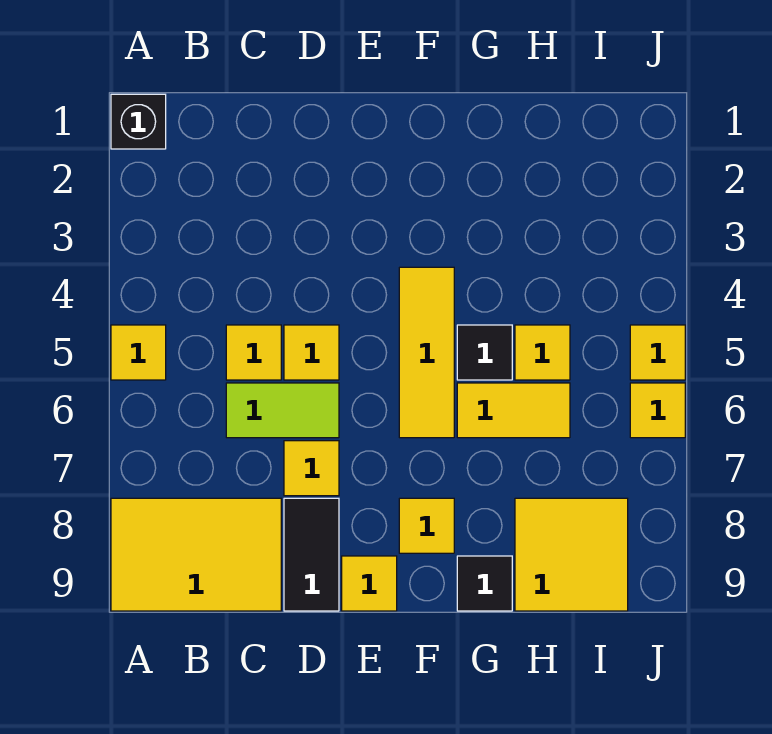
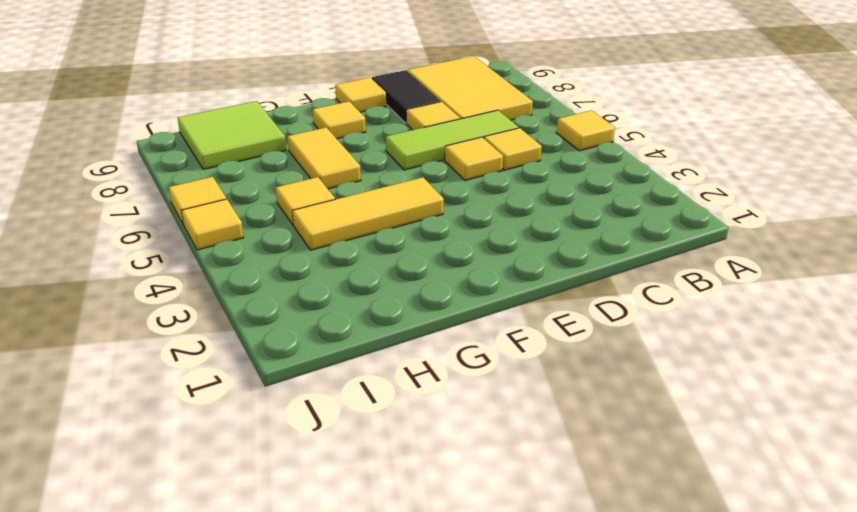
black brick A1 level 1 -> none
yellow tile A8:C9 level 1 -> yellow tile B7:C9 level 1
lime tile C6:D6 level 1 -> lime tile C6:E6 level 1
yellow tile F4:F6 level 1 -> yellow tile F4:H4 level 1
black tile G5 level 1 -> none
yellow tile G6:H6 level 1 -> yellow tile G6:G7 level 1
black tile G9 level 1 -> none
yellow tile H8:I9 level 1 -> lime tile H8:I9 level 1

